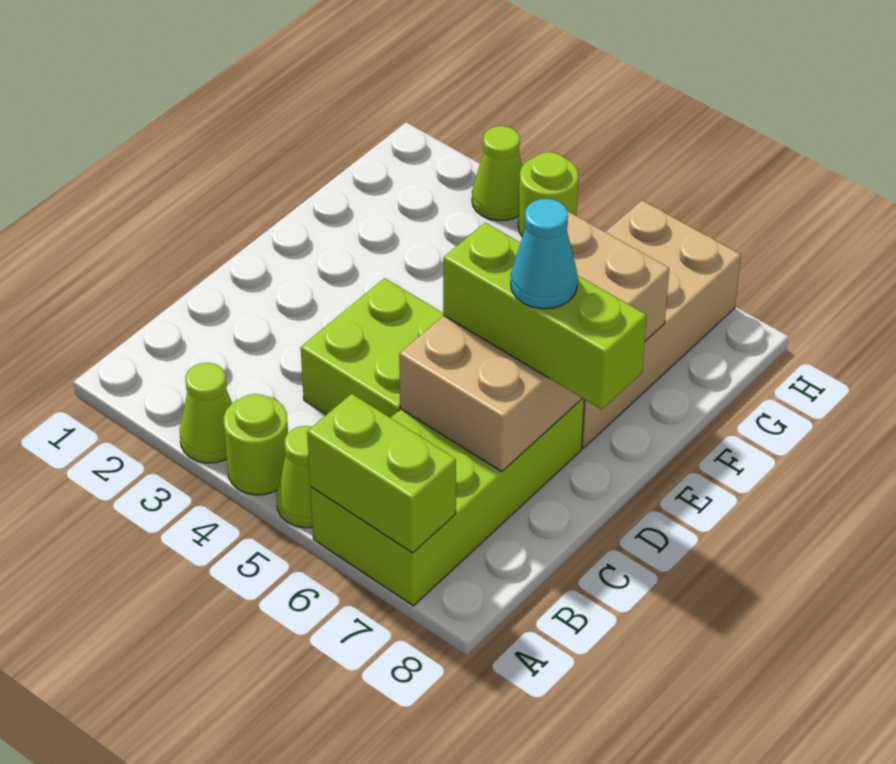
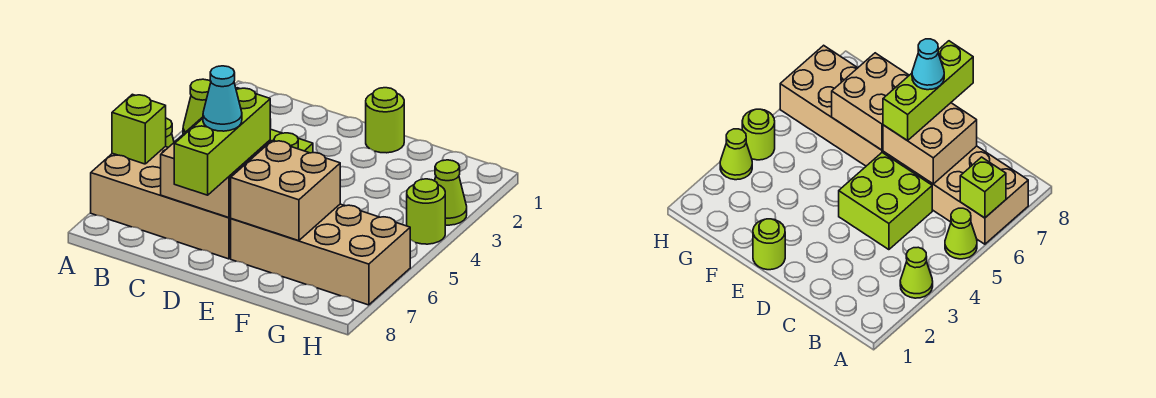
lime round brick A4 level 1 -> lime round brick E1 level 1
lime brick A6:D7 level 1 -> tan brick A6:D7 level 1
lime brick A6:A7 level 2 -> lime brick A6 level 2

